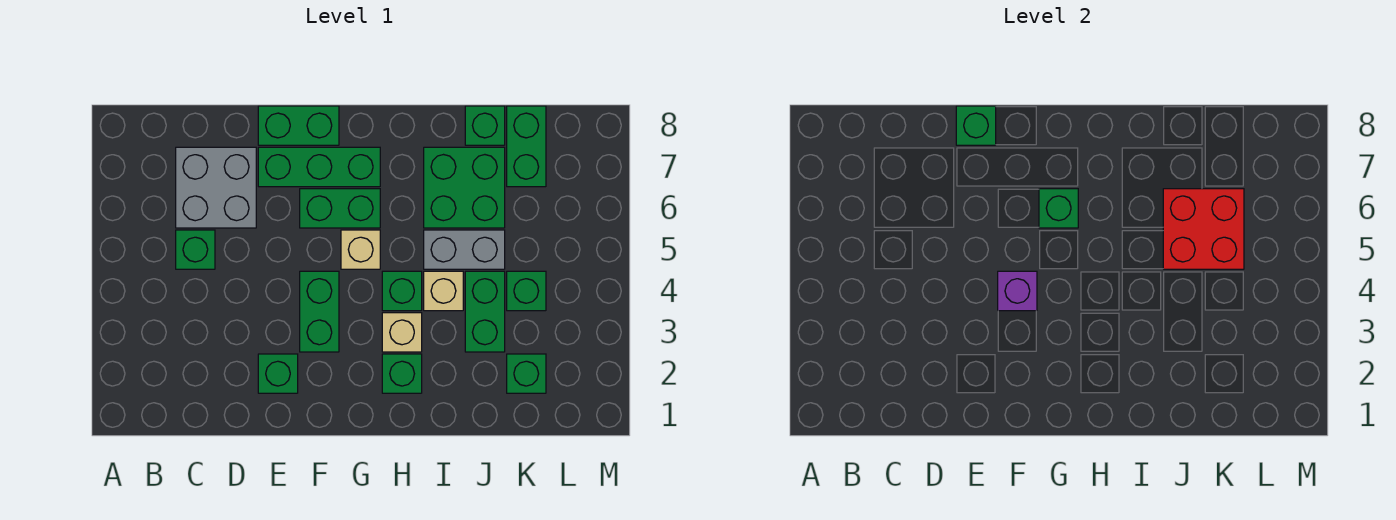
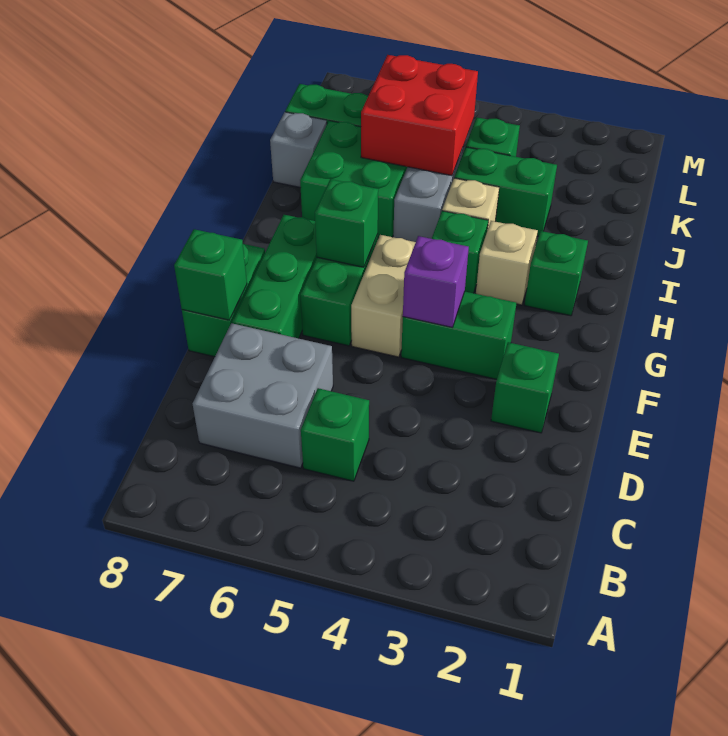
tan brick G5 level 1 -> tan brick F5:G5 level 1
green brick J8 level 1 -> grey brick J8 level 1
green brick K2 level 1 -> none

